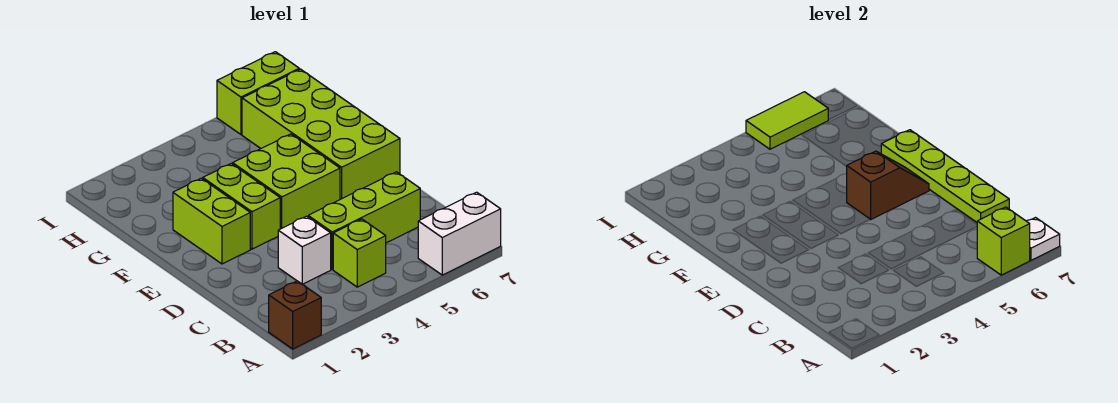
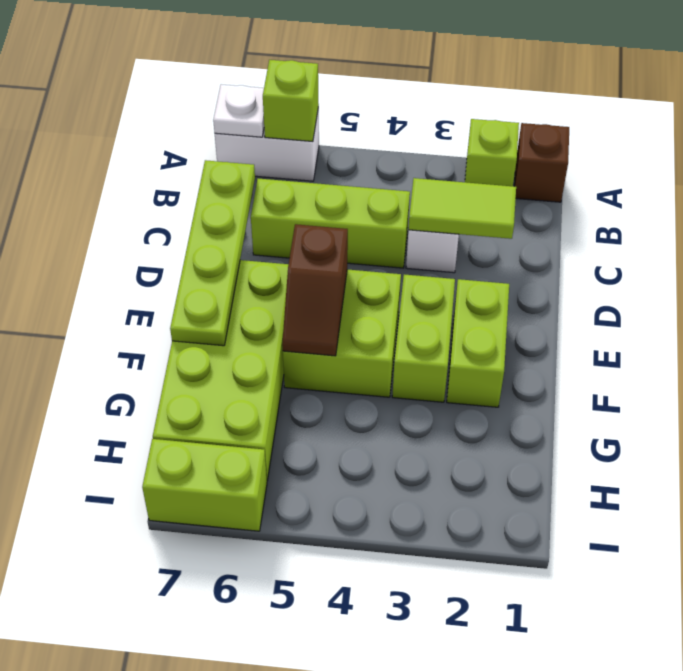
lime brick B4 level 1 -> lime brick A2 level 1
brown slope E5:E6 level 2 top 5 -> brown slope E5:F5 level 2 top E
lime tile I5:I6 level 2 -> lime tile C2:C3 level 2

